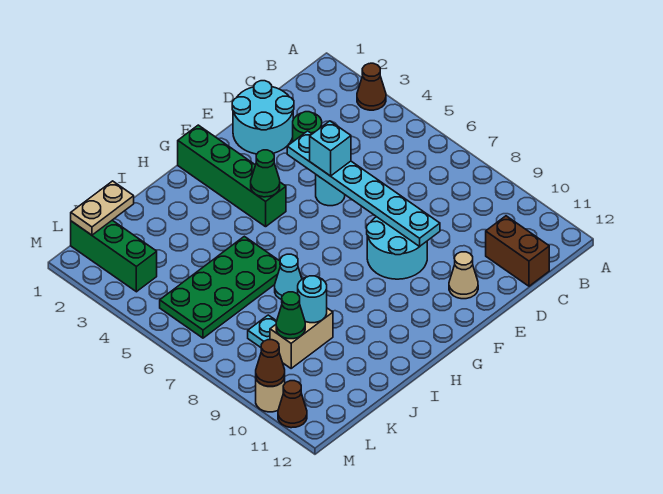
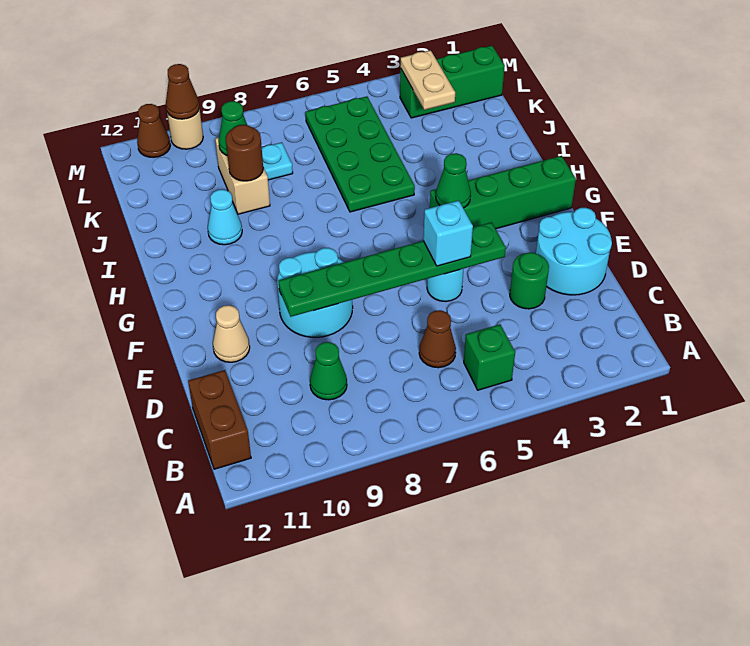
brown cone A3 level 1 -> brown cone C6 level 1
none -> green brick B5 level 1
none -> green cone C9 level 1
brown brick C11:C12 level 1 -> brown brick B12:C12 level 1
cyan plate E4:E9 level 2 -> green plate E4:E9 level 2
cyan cone I7 level 1 -> cyan cone I10 level 1
cyan round brick J9 level 2 -> brown round brick J9 level 2
tan plate K1:L1 level 2 -> tan plate K3:L3 level 2

